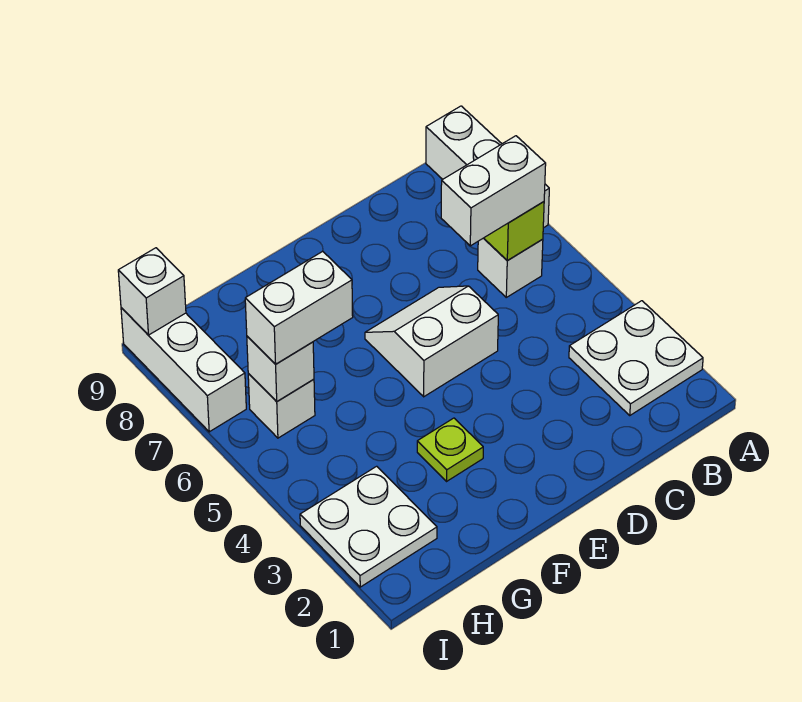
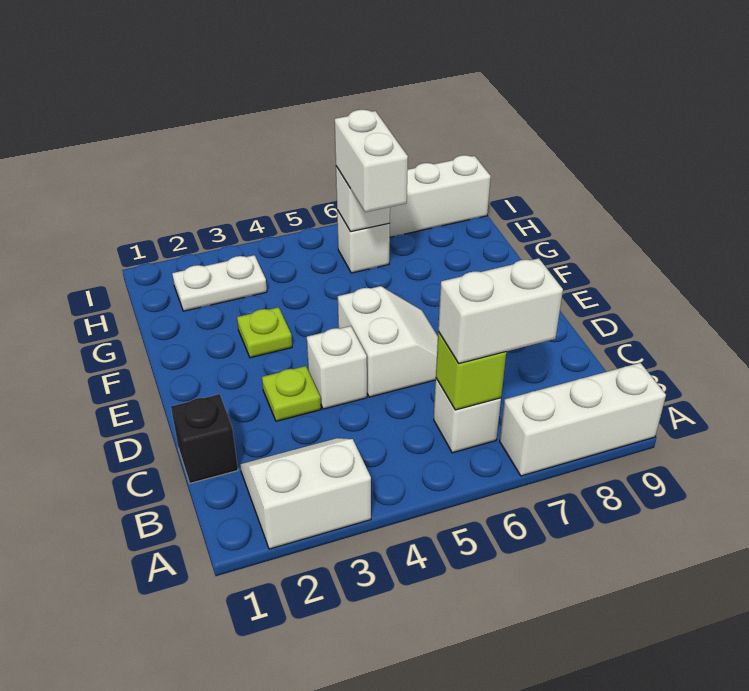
white plate A2:B3 level 1 -> white slope A2:B3 level 1 top A
white brick B6:C6 level 3 -> white brick B6:B7 level 3
none -> black brick C1 level 1
none -> lime plate D3 level 1
white plate H2:I3 level 1 -> white plate H2:H3 level 1
white brick I9 level 2 -> white brick D4 level 1

